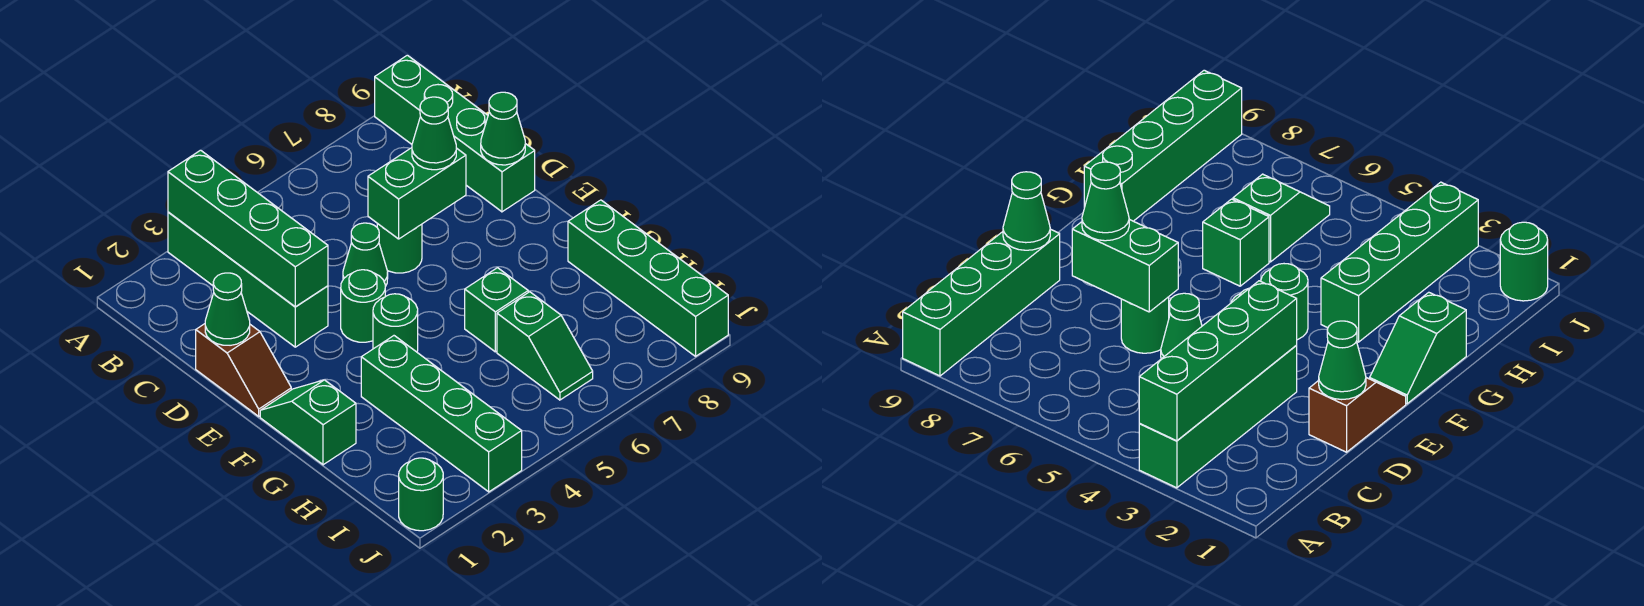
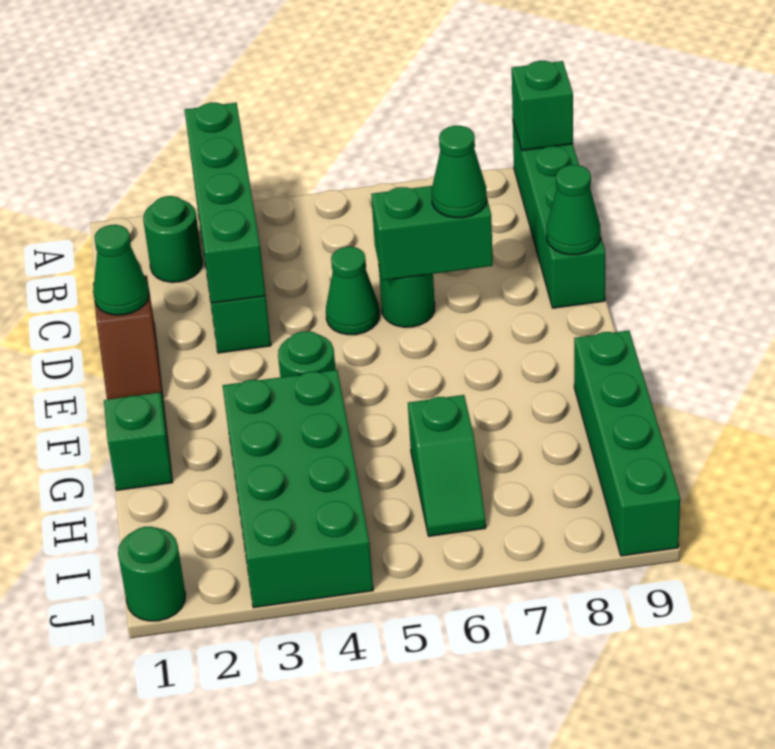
green round brick E4 level 1 -> green round brick B2 level 1
green brick G3:J3 level 1 -> green brick G3:J4 level 1
green brick G6 level 1 -> green brick A9 level 2

